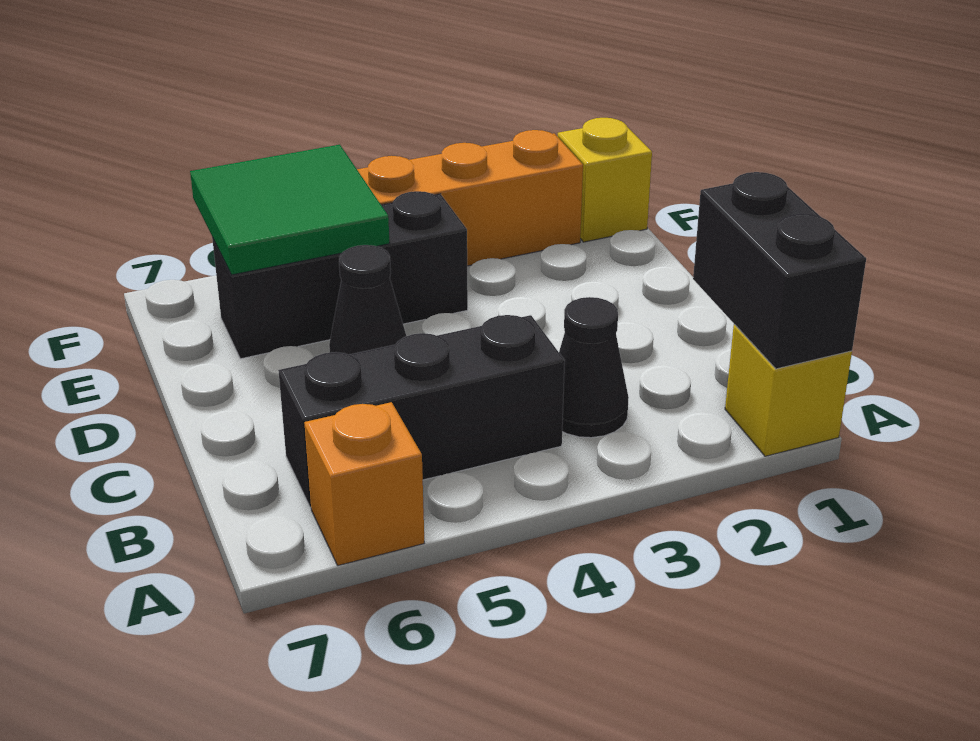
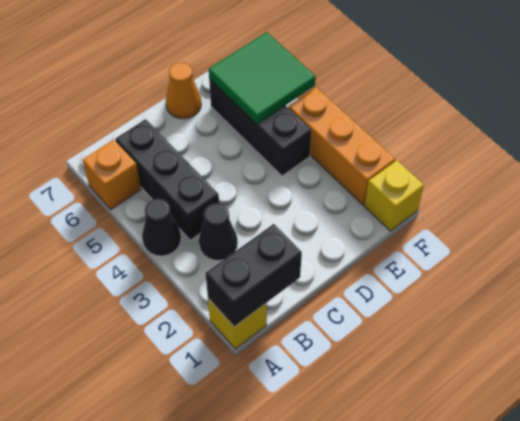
black cone D5 level 1 -> black cone A4 level 1
none -> orange cone D7 level 1

